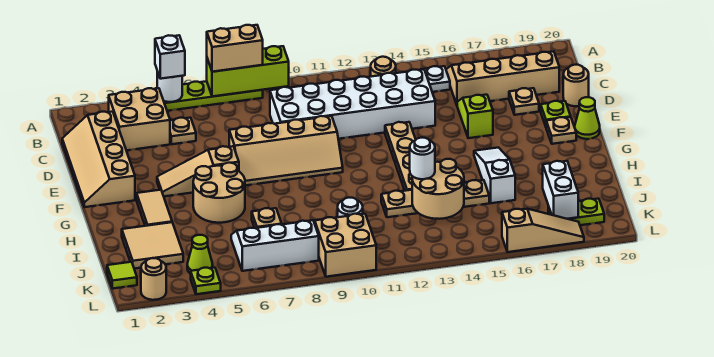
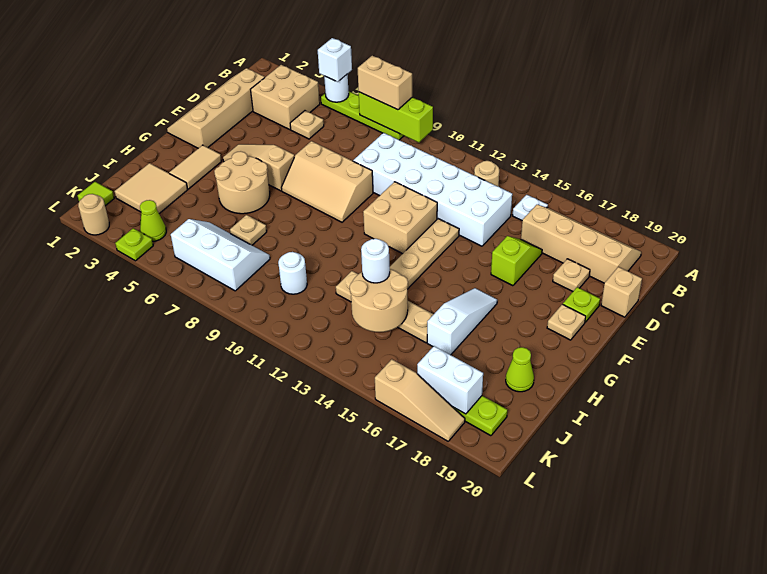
tan round brick D20 level 1 -> tan brick D20 level 1
tan slope E7:F10 level 1 top E -> tan slope E7:F9 level 1 top E
lime cone F20 level 1 -> lime cone I19 level 1
white brick J18:K18 level 2 -> white brick K17:K18 level 2
tan brick K9:L10 level 1 -> tan brick E11:F12 level 1

